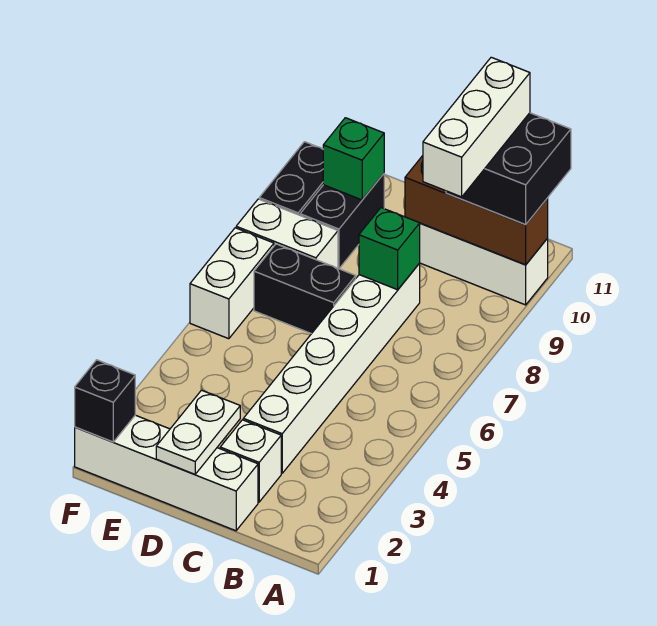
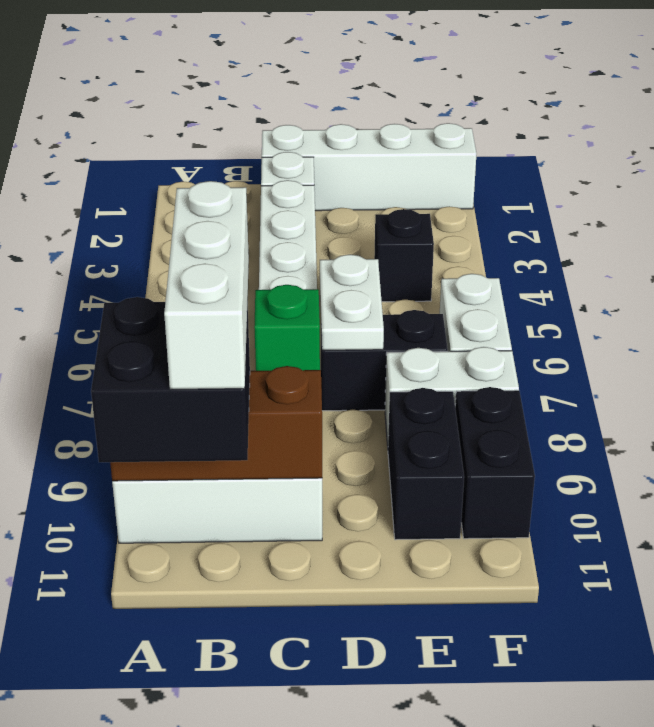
white plate D1:D2 level 2 -> white plate D6:D7 level 2
green brick E10 level 2 -> none
black brick F1 level 2 -> black brick E4 level 1

